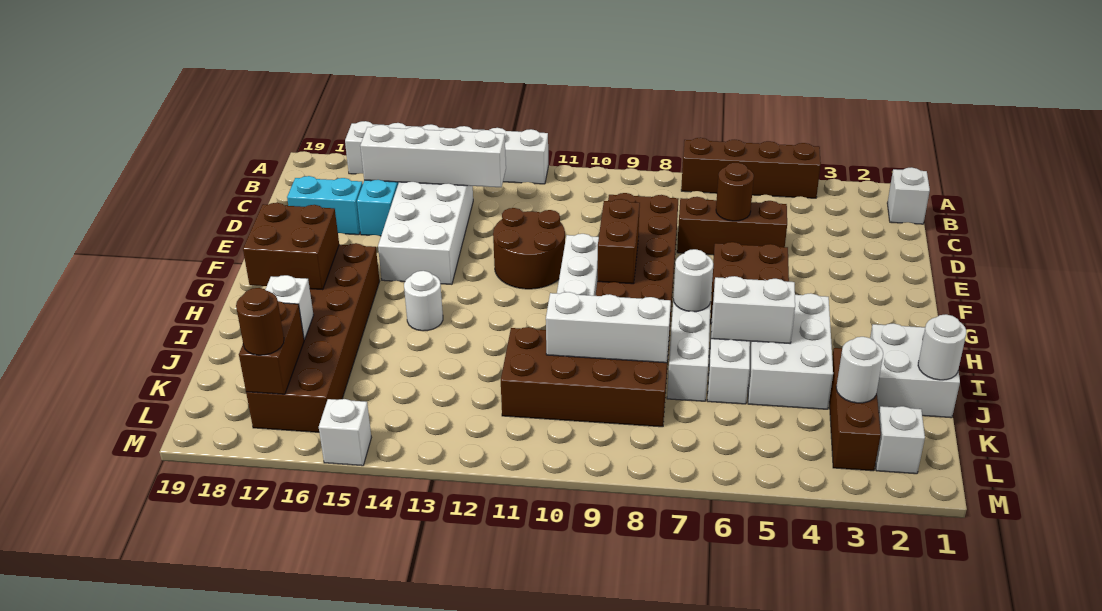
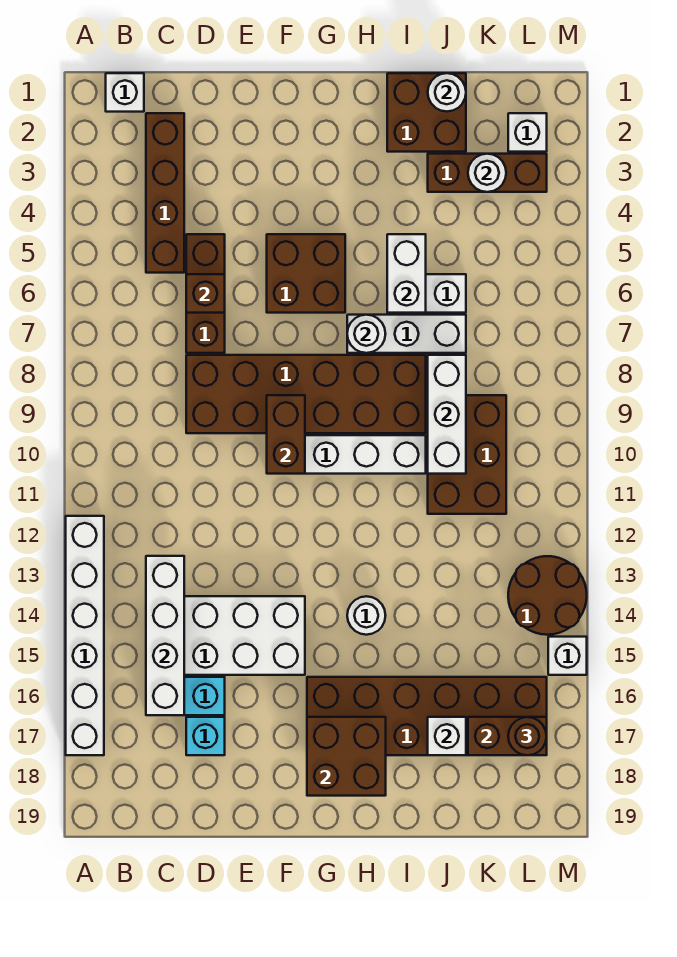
brown brick A4:A7 level 1 -> brown brick C2:C5 level 1
brown round brick D6 level 2 -> brown brick D6 level 2
cyan brick D17:D18 level 1 -> cyan brick D17 level 1
brown round brick E11:F12 level 1 -> brown round brick L13:M14 level 1
brown brick F9:G9 level 2 -> brown brick F9:F10 level 2
white brick H4:J5 level 1 -> none
white brick I1:J2 level 1 -> brown brick I1:J2 level 1
brown brick J8:K11 level 1 -> brown brick J9:K11 level 1

